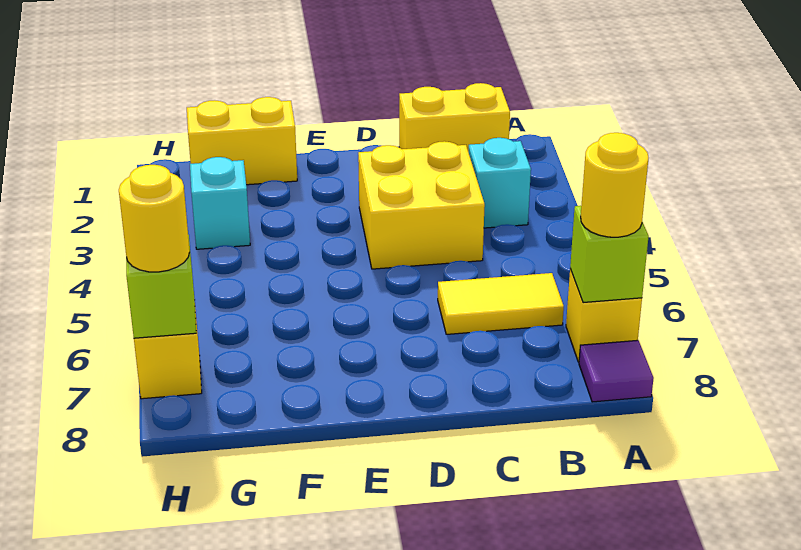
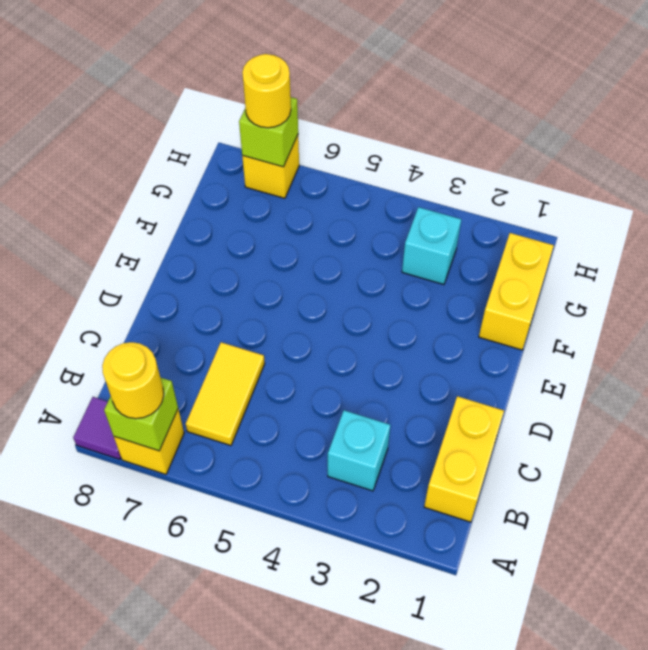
yellow brick C3:D4 level 1 -> none

